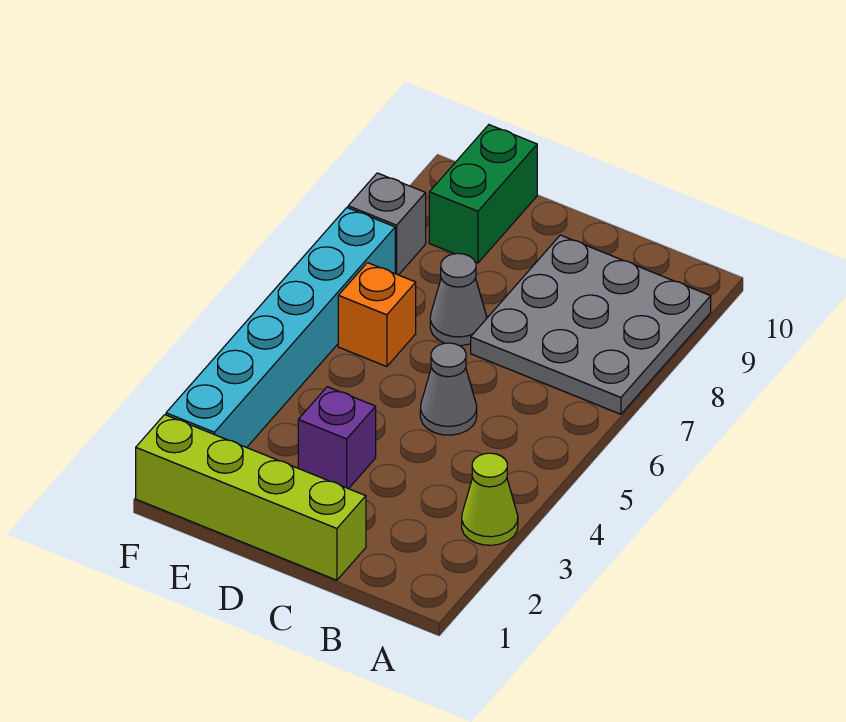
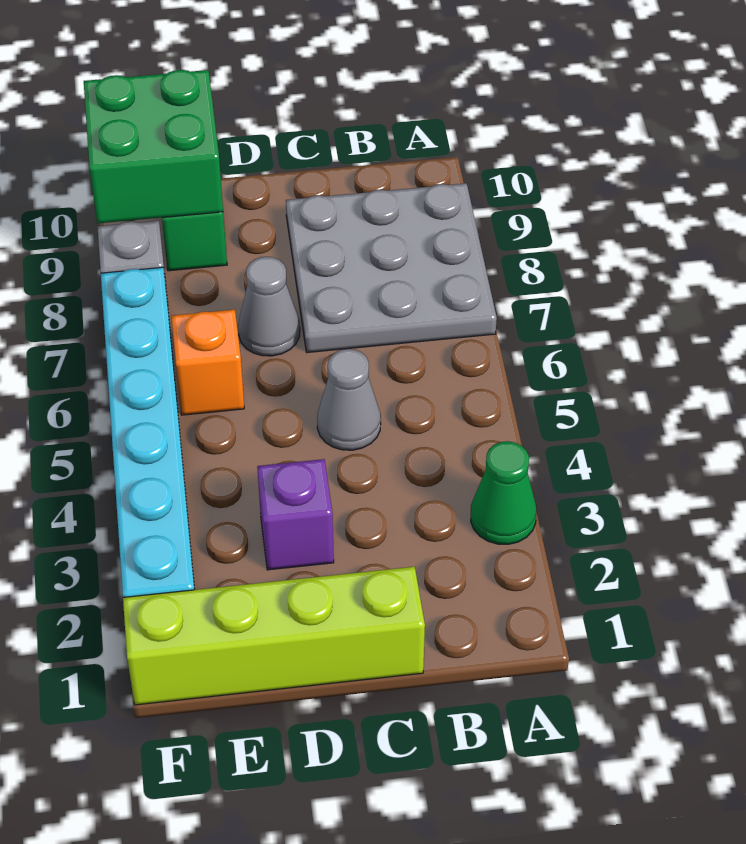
lime cone A3 level 1 -> green cone A3 level 1
none -> green brick E9:F10 level 2

